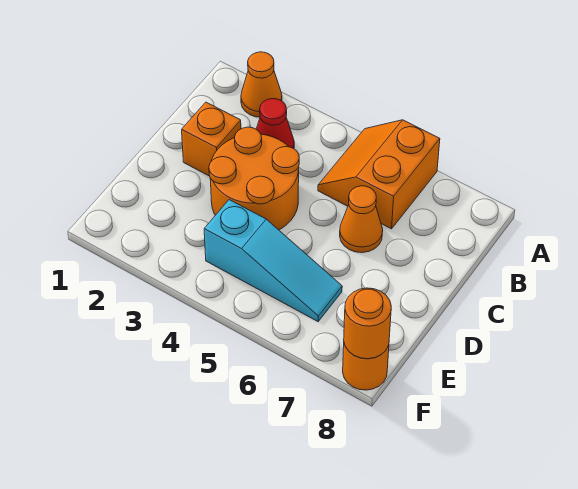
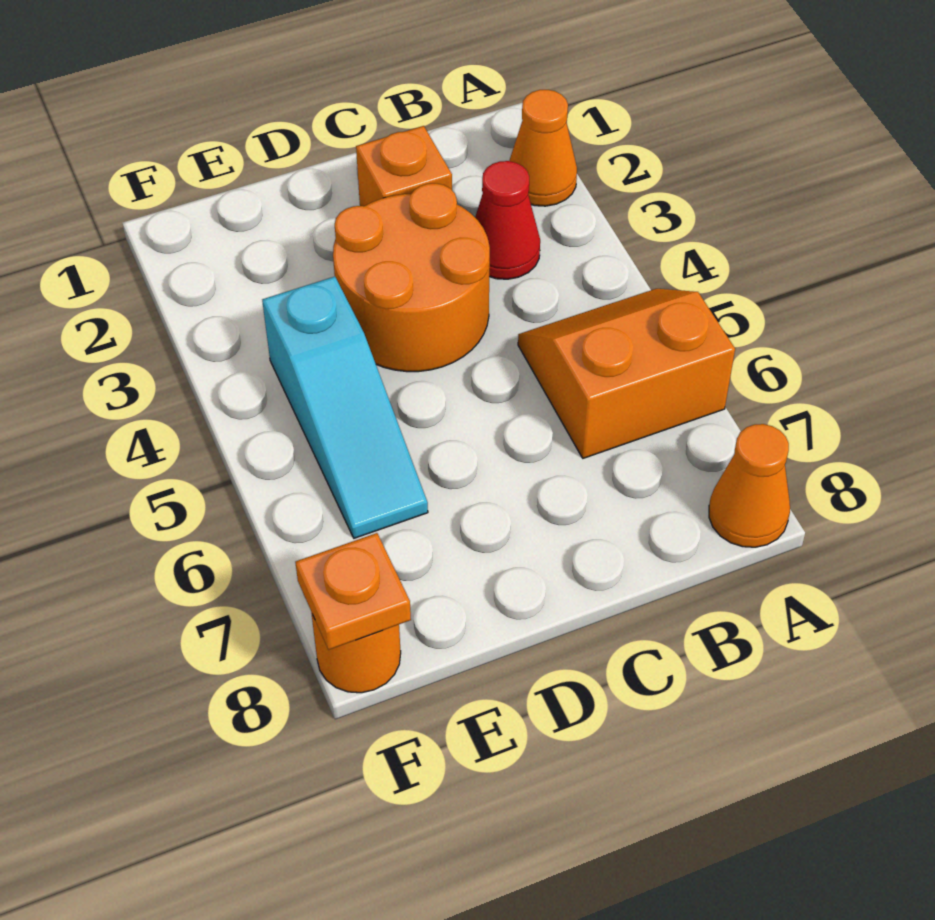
orange cone C6 level 1 -> orange cone A8 level 1
orange round brick F8 level 2 -> orange plate F8 level 2

